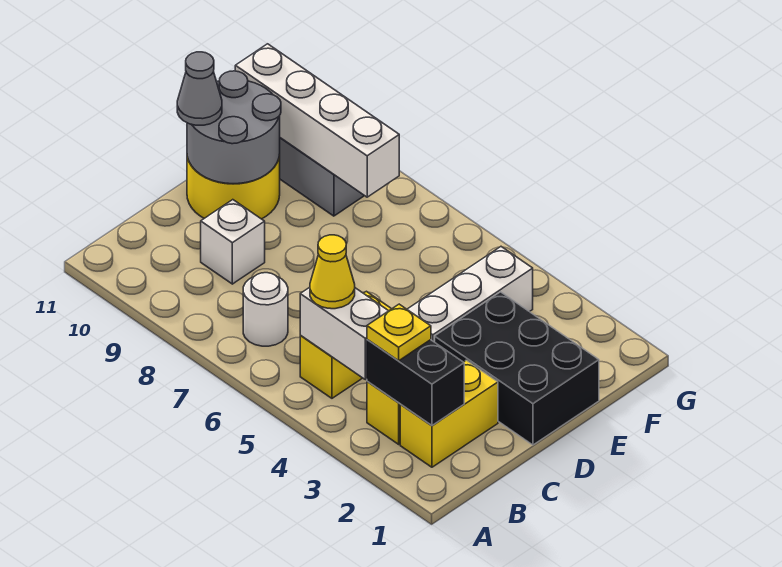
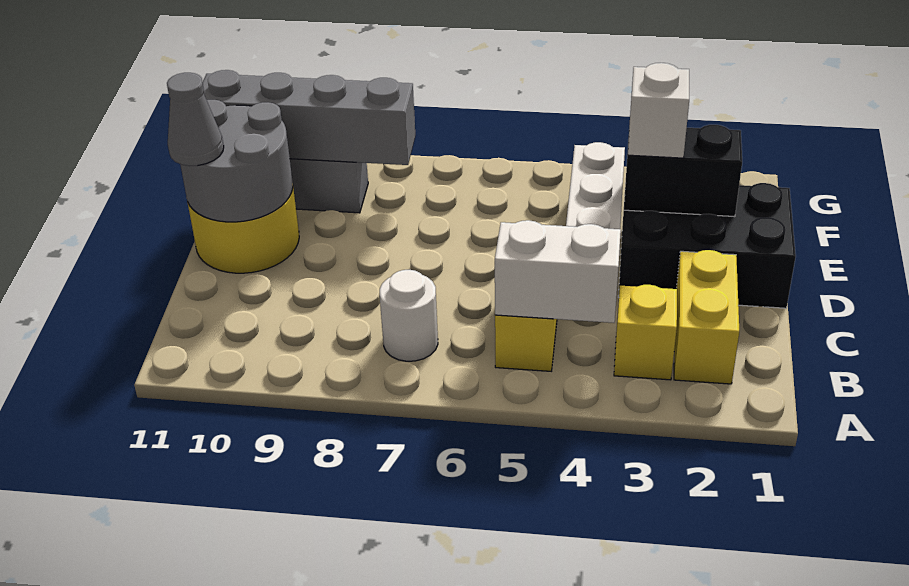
black brick B2:B3 level 2 -> black brick E2:E3 level 2
yellow plate B3 level 3 -> none
yellow cone B5 level 3 -> none
white brick C9 level 1 -> white brick E3 level 3
white brick F8:F11 level 2 -> grey brick F8:F11 level 2

